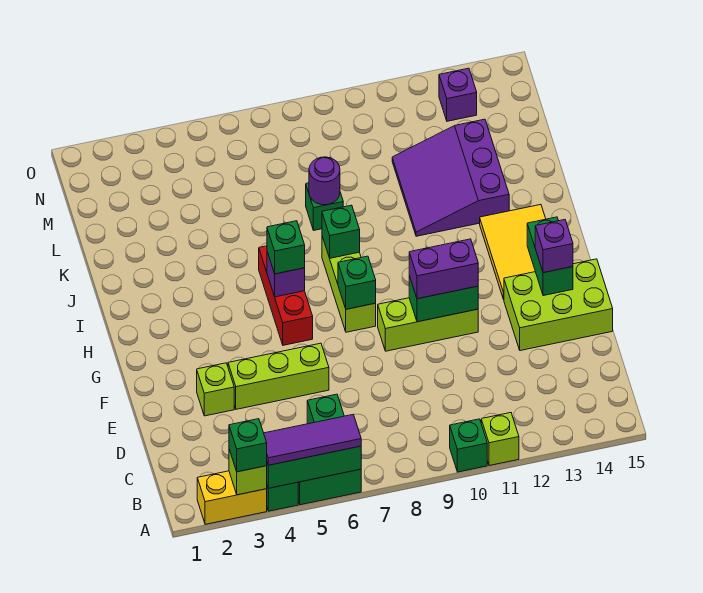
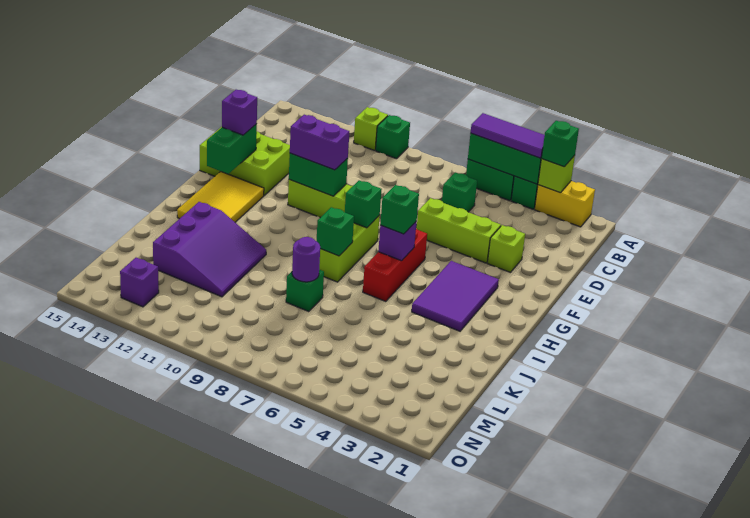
none -> purple tile G3:I4 level 1

